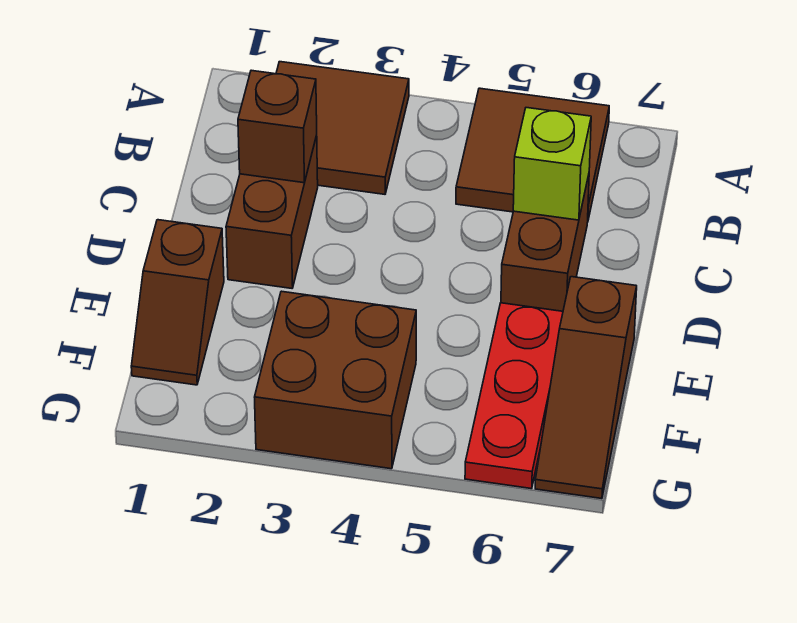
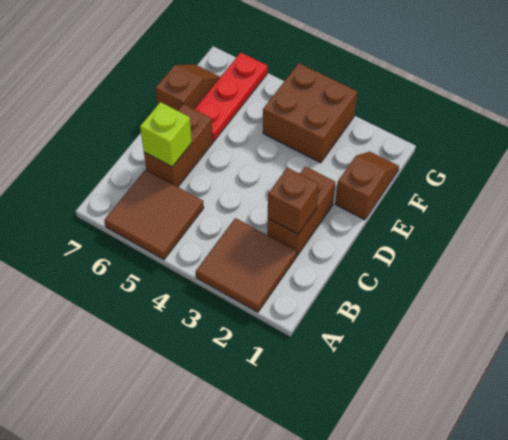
brown slope E7:G7 level 1 top E -> brown slope E7:F7 level 1 top E

